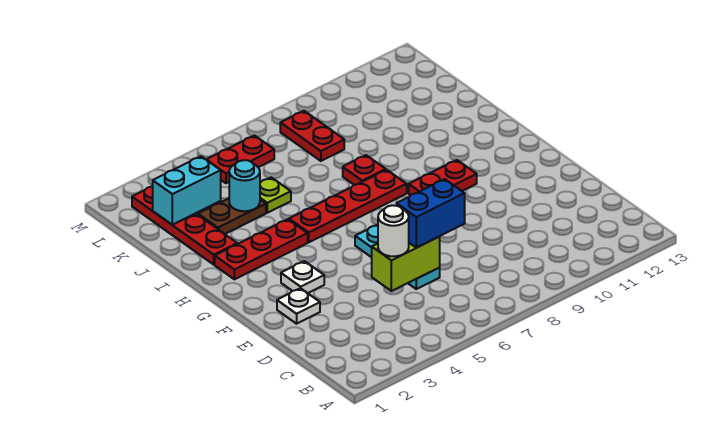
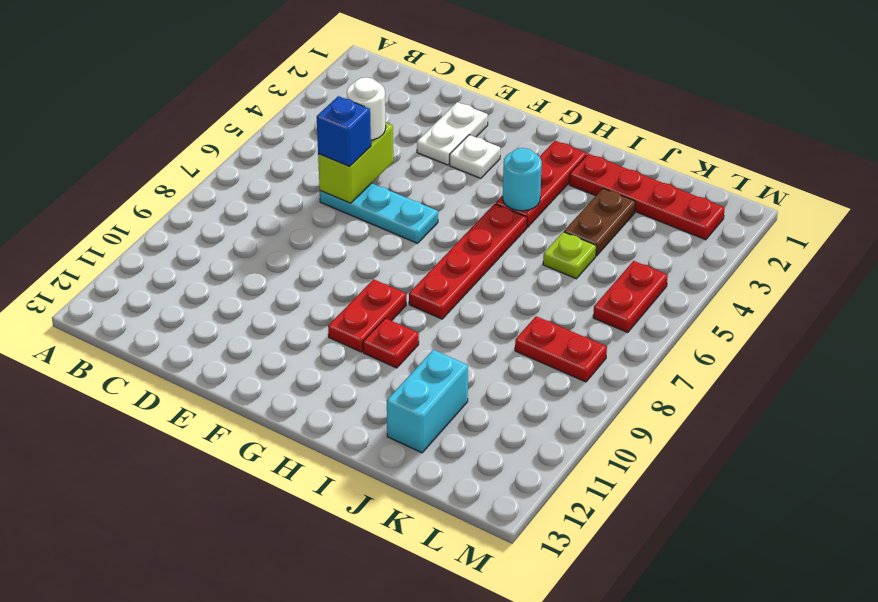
blue brick D6:D7 level 3 -> blue brick D6 level 3
white plate E2 level 1 -> white plate E2:E3 level 1
red plate I8 level 1 -> red plate H10 level 1
cyan round brick J4 level 2 -> cyan round brick H4 level 2
cyan brick K2:K3 level 2 -> cyan brick J11:J12 level 1

